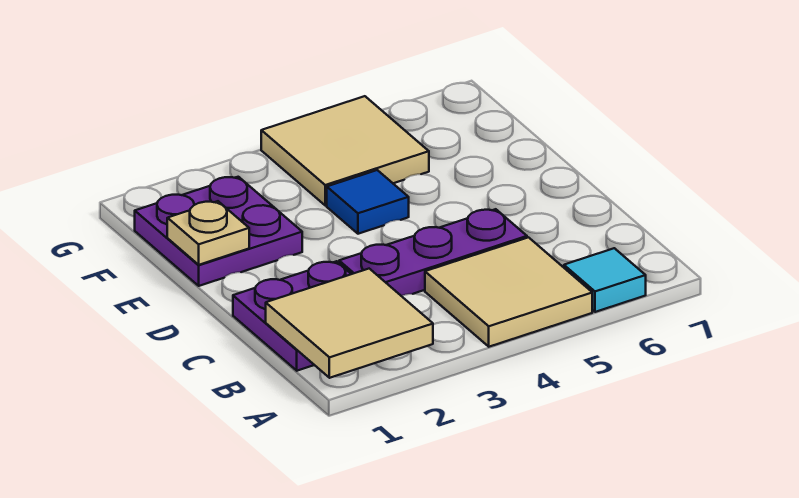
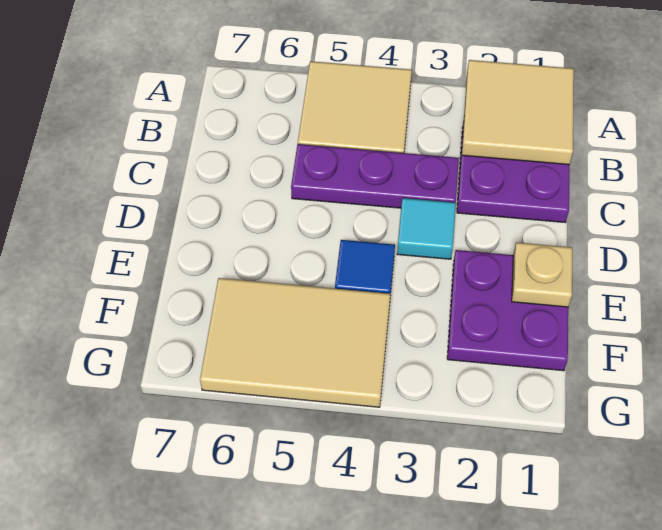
cyan tile A6 level 1 -> cyan tile D3 level 1
tan tile F4:G5 level 1 -> tan tile F4:G6 level 1

